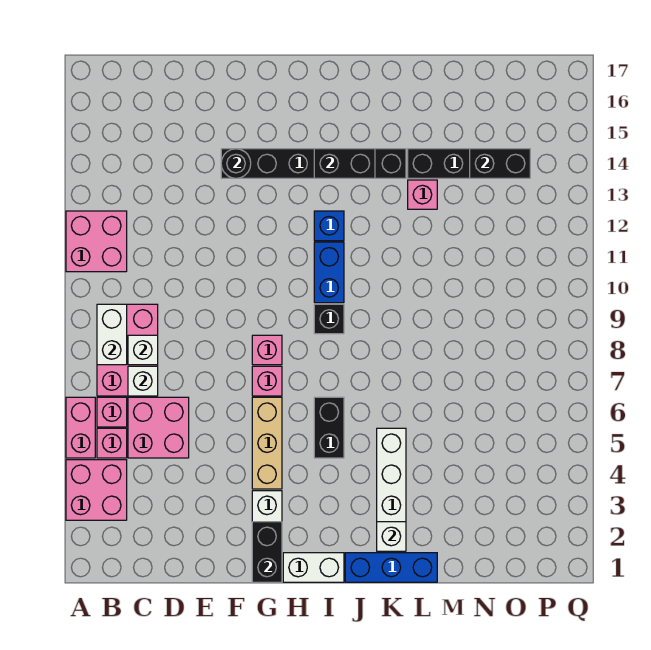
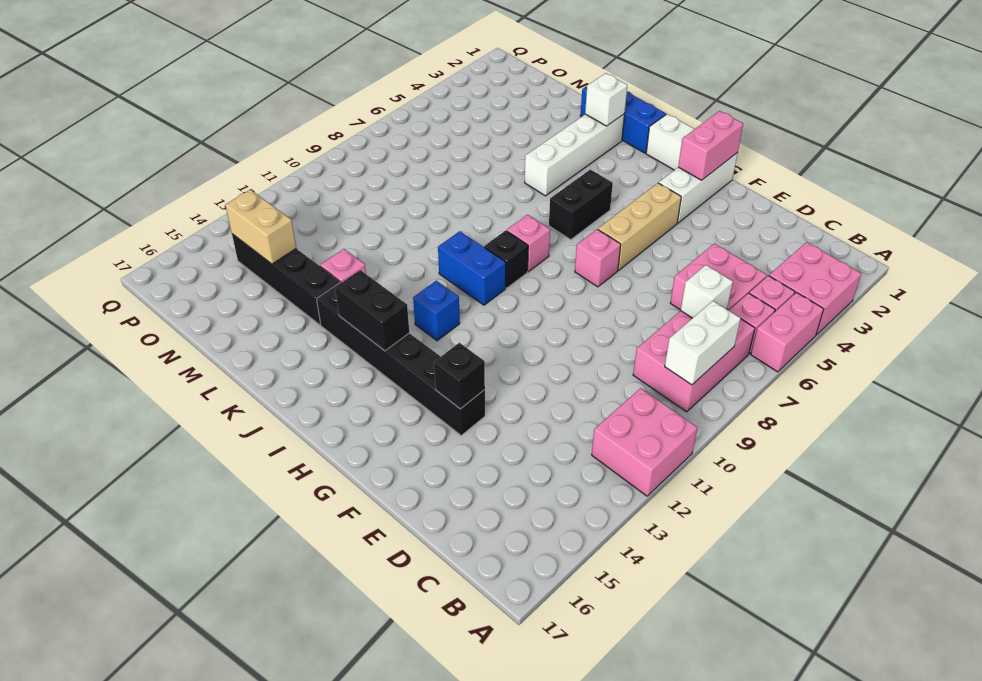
white brick C8 level 2 -> none
black round brick F14 level 2 -> black brick F14 level 2
black brick G1:G2 level 2 -> pink brick G1:G2 level 2
pink brick G8 level 1 -> pink brick I8 level 1
blue brick I10:I11 level 1 -> blue brick I10:J10 level 1
black brick N14:O14 level 2 -> tan brick N14:O14 level 2

